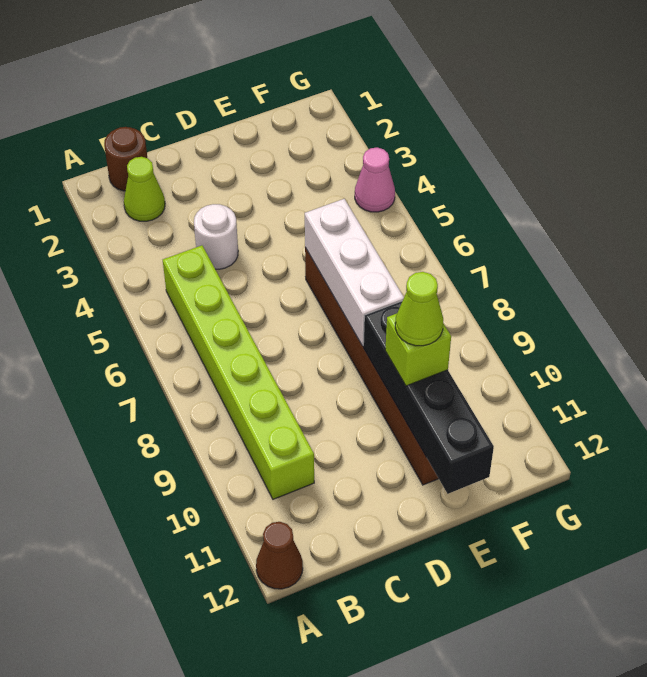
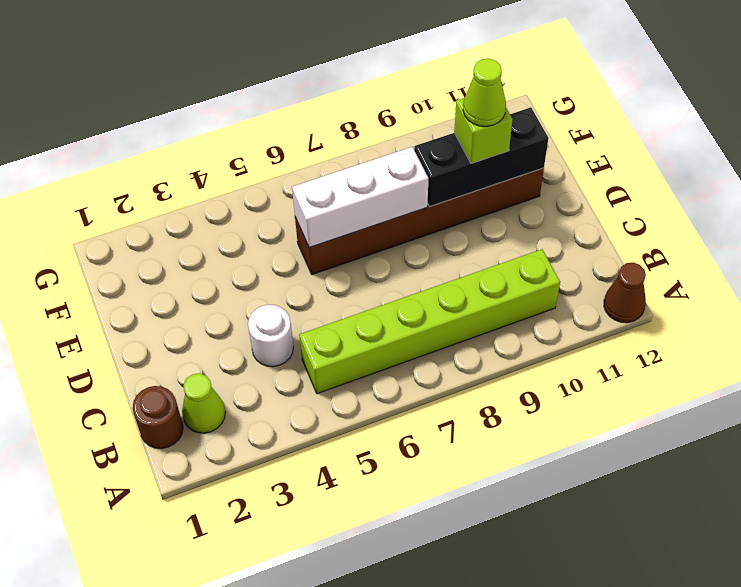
black brick E9:E12 level 2 -> black brick E9:E11 level 2
pink cone G4 level 1 -> none

